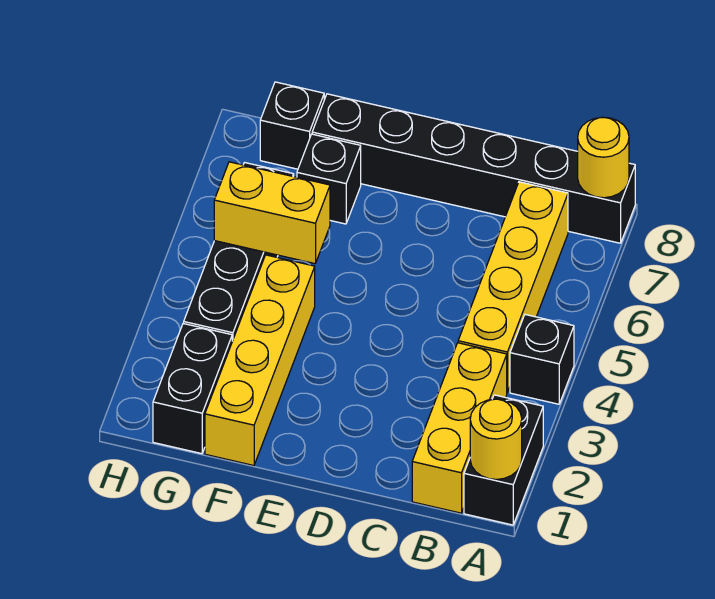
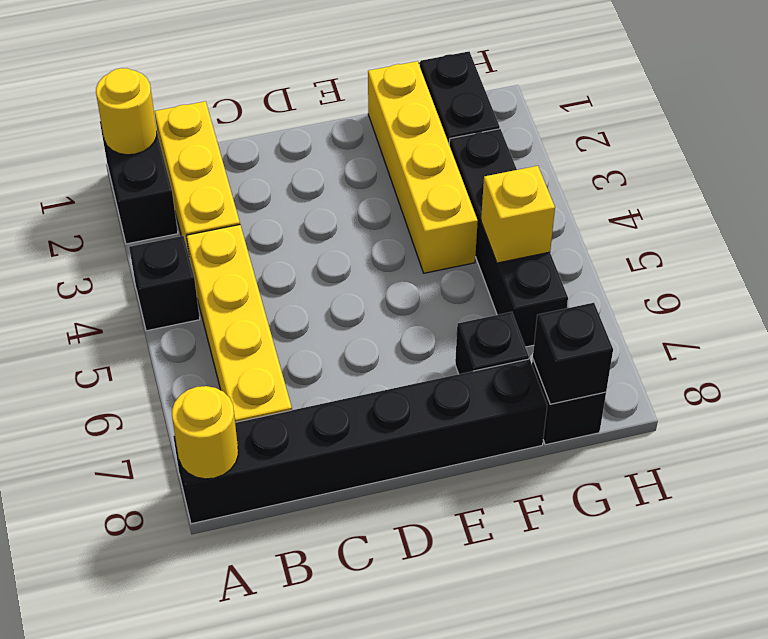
yellow brick F5:G5 level 2 -> yellow brick G5 level 2
none -> black brick G8 level 2

